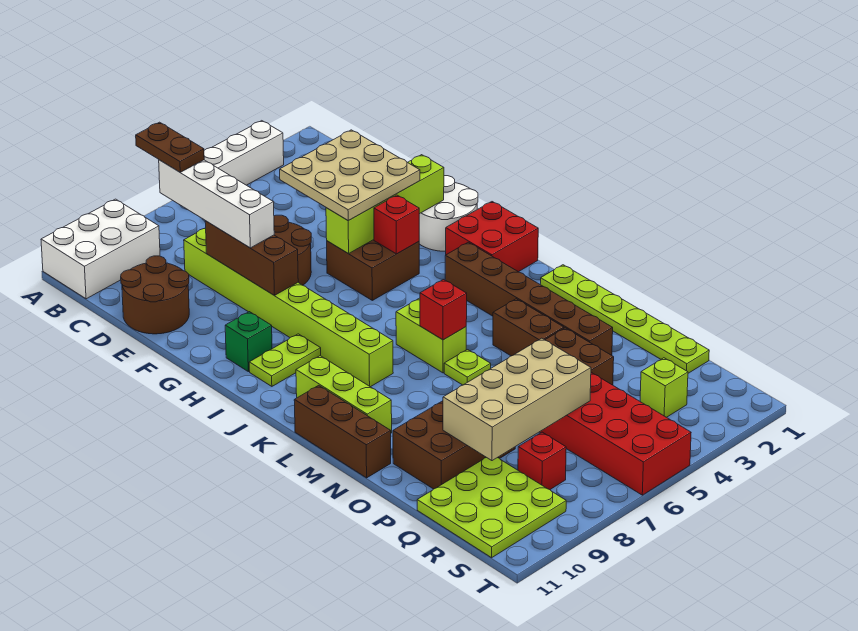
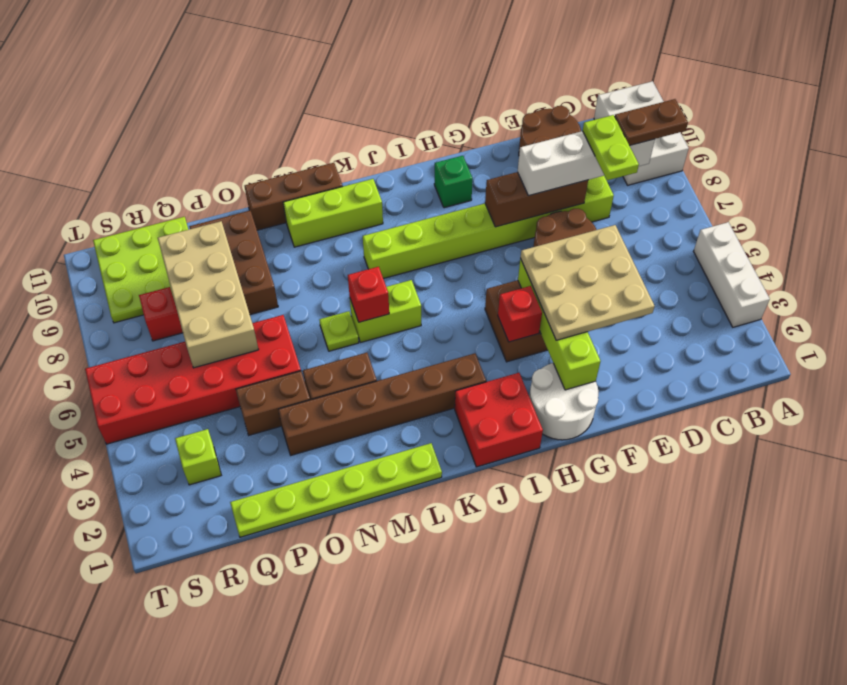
lime plate I9:I10 level 1 -> lime plate D7:D8 level 4

